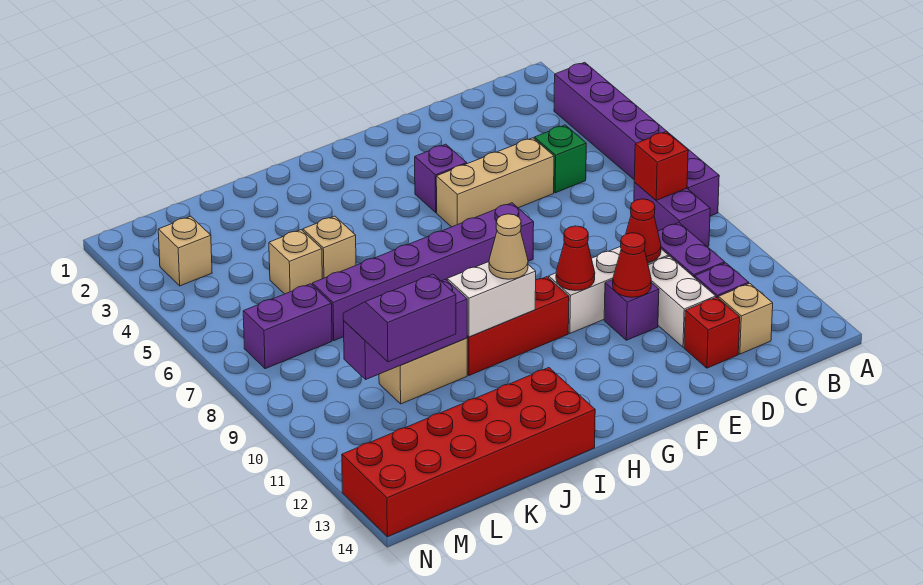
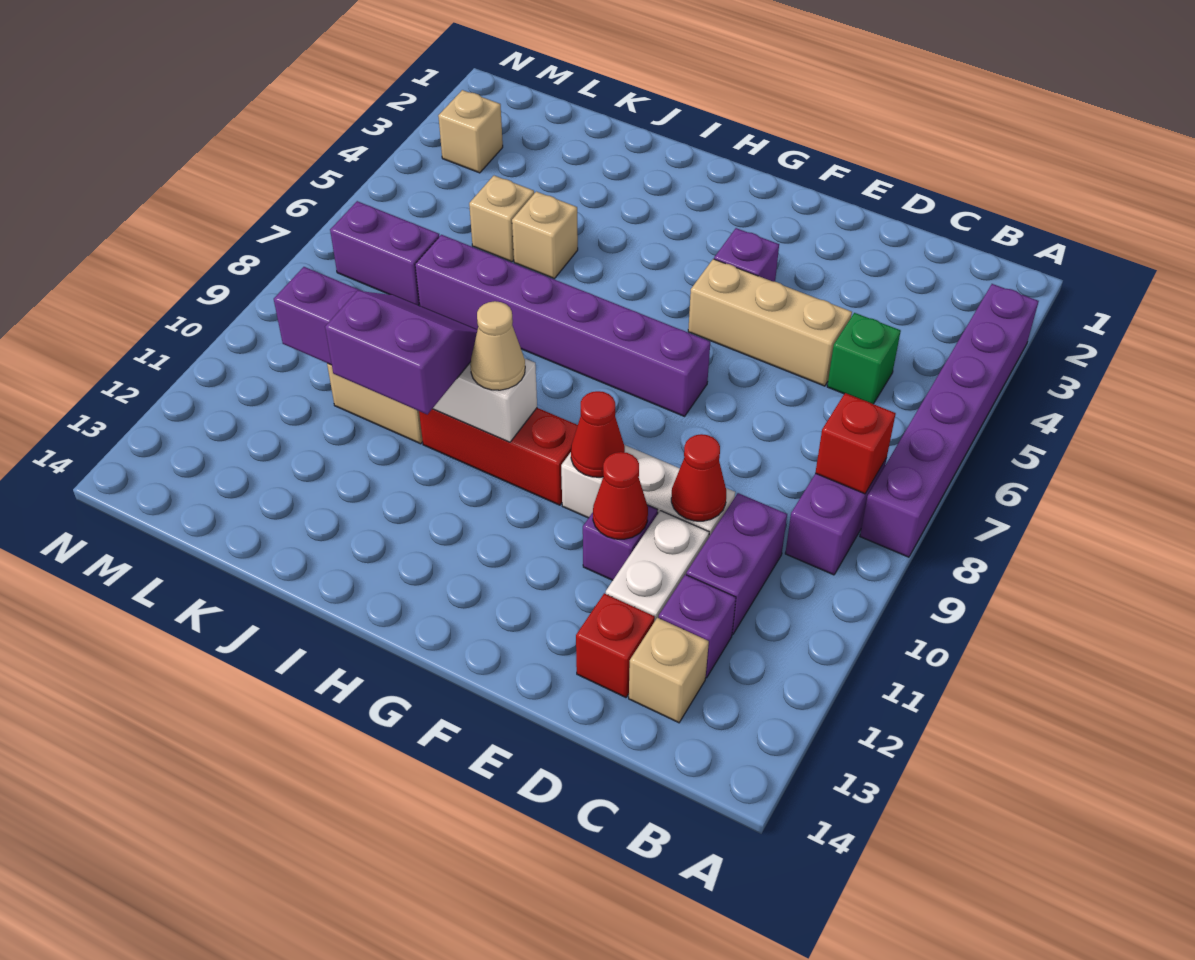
red brick I13:N14 level 1 -> none
purple slope K10:L11 level 3 top 11 -> purple slope I10:J11 level 3 top 11

